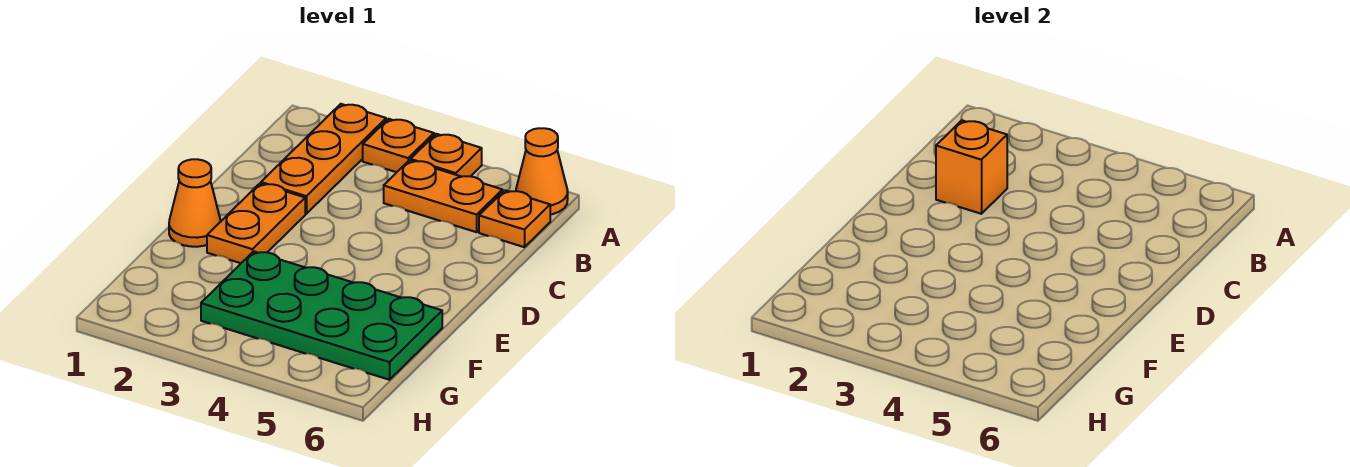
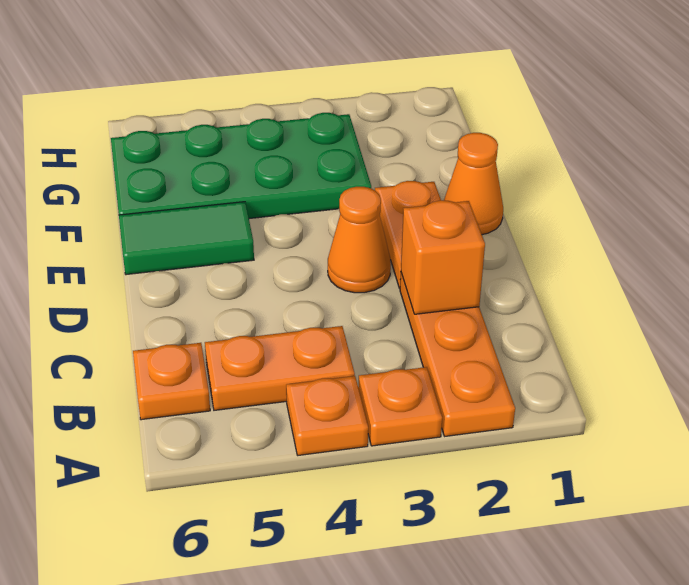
orange cone A6 level 1 -> orange cone D3 level 1
none -> green tile E5:E6 level 1

